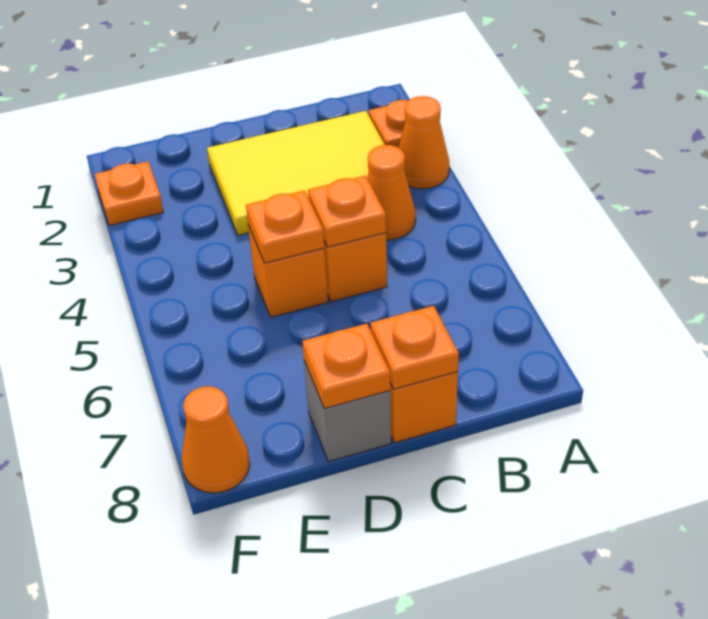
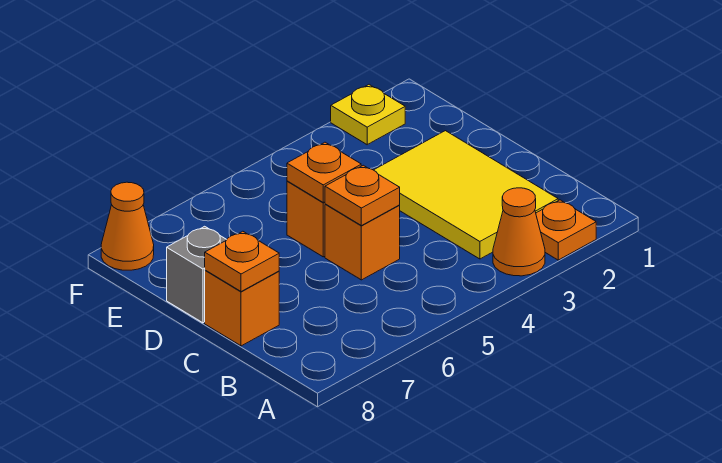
orange cone B4 level 1 -> none
orange plate D8 level 2 -> none
orange plate F2 level 1 -> yellow plate F2 level 1

